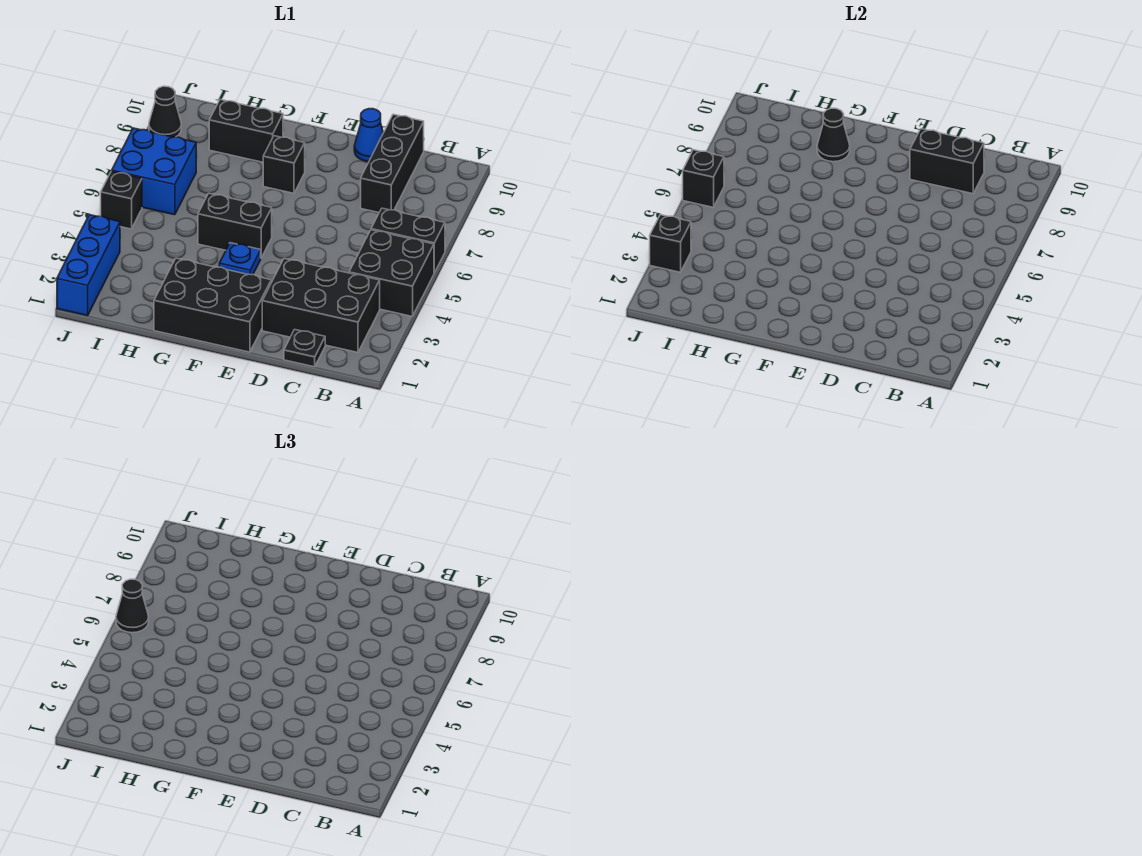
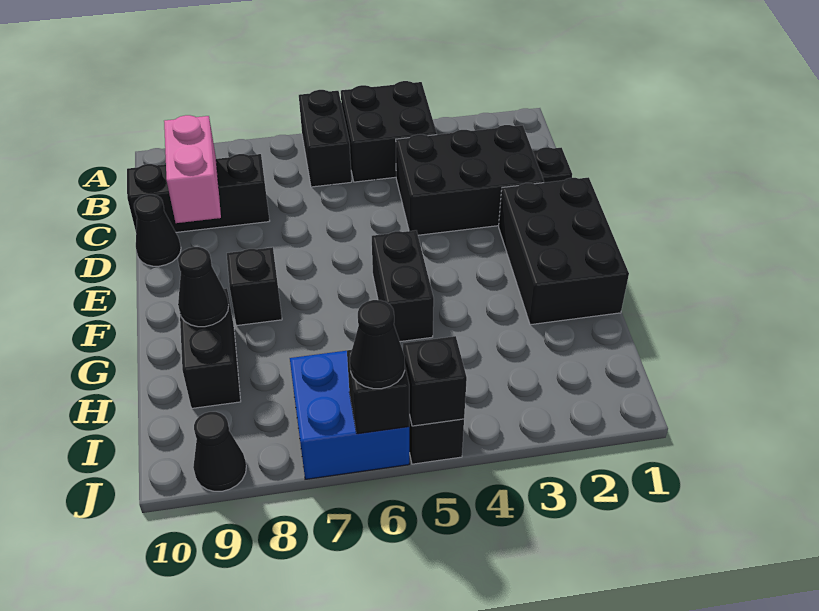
black brick B2:D3 level 1 -> black brick C2:D4 level 1
black brick C9:D9 level 2 -> pink brick C9:D9 level 2
blue cone D10 level 1 -> black cone D10 level 1
blue plate F4 level 1 -> none
blue brick J1:J3 level 1 -> none
black brick J3 level 2 -> black brick J5 level 2

